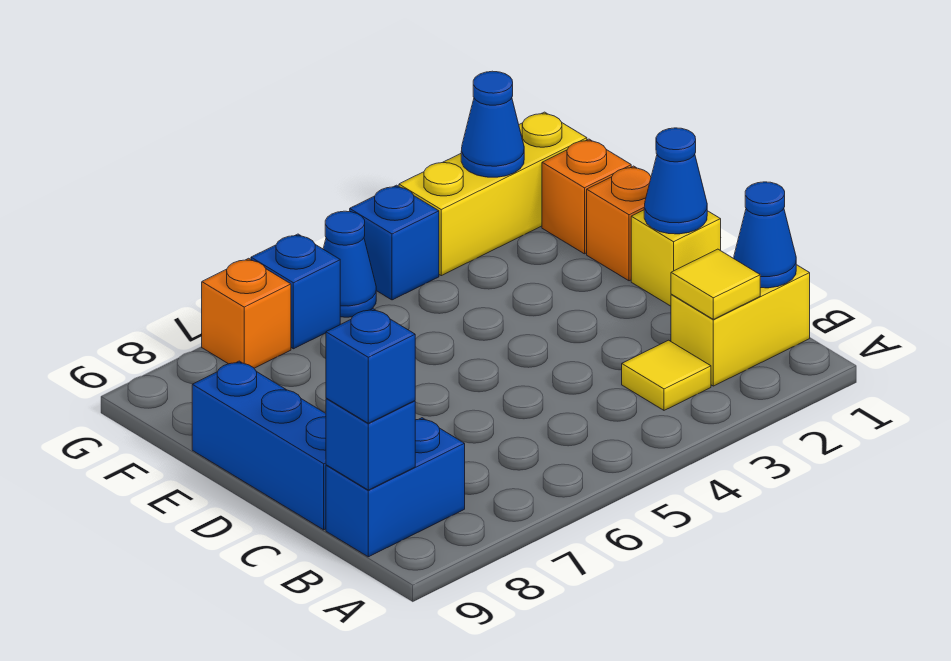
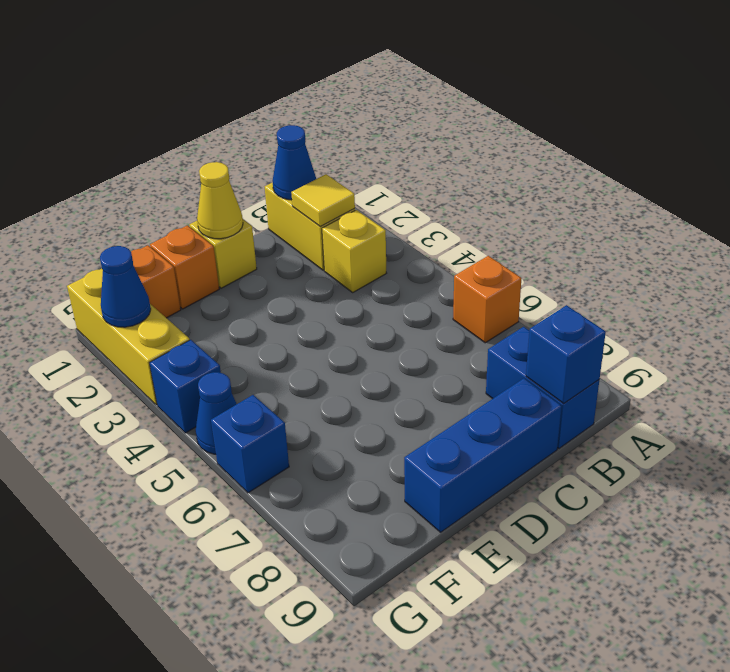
yellow tile B3 level 1 -> yellow brick B3 level 1
blue brick B9 level 3 -> none
blue cone D1 level 2 -> yellow cone D1 level 2
orange brick G7 level 1 -> orange brick A6 level 1

